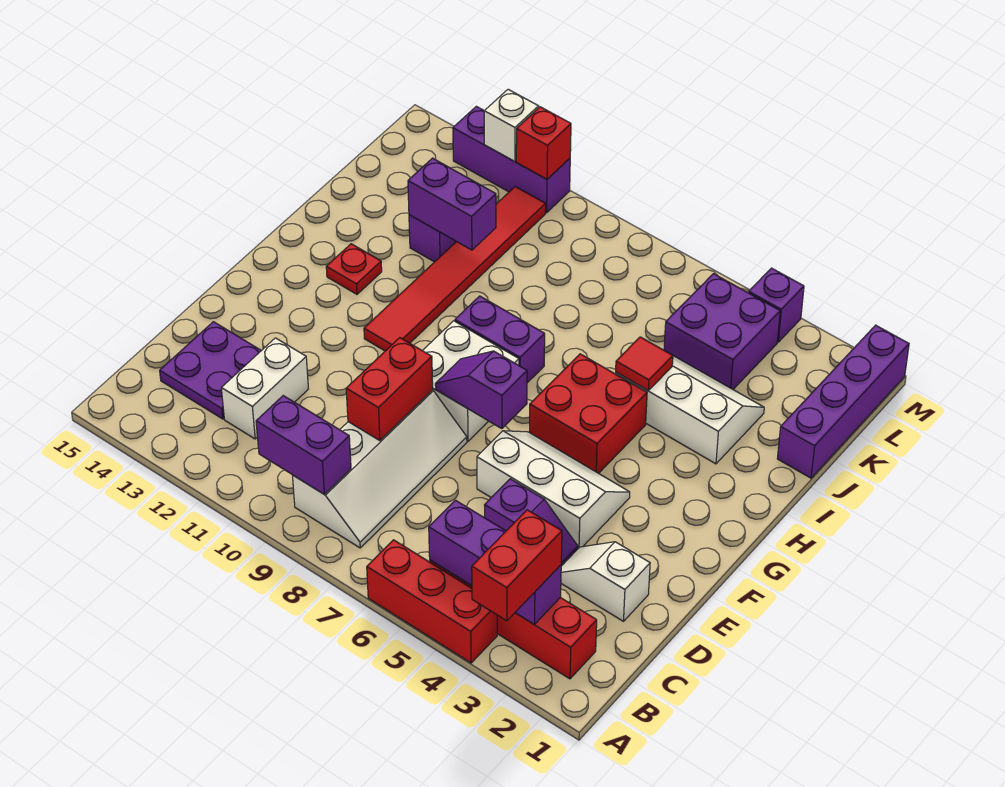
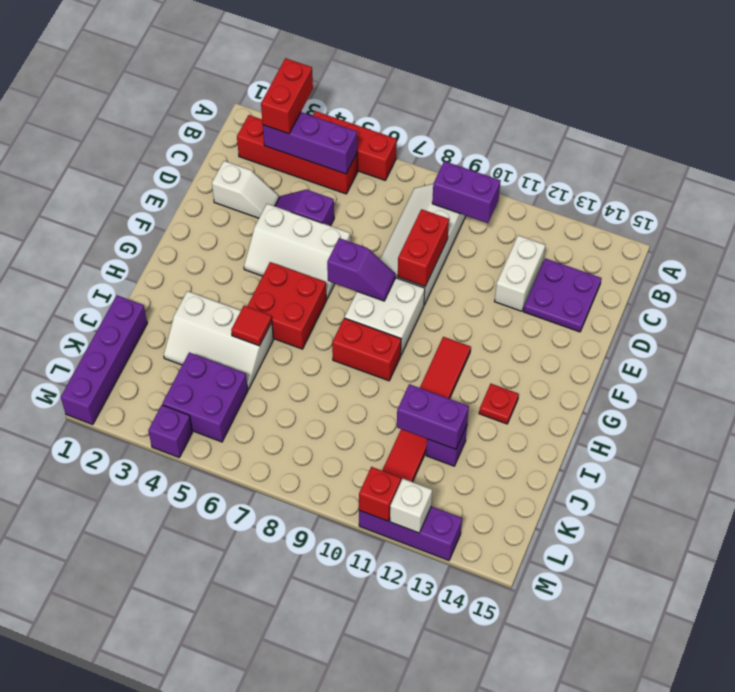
purple brick H8:H9 level 1 -> red brick H8:H9 level 1

